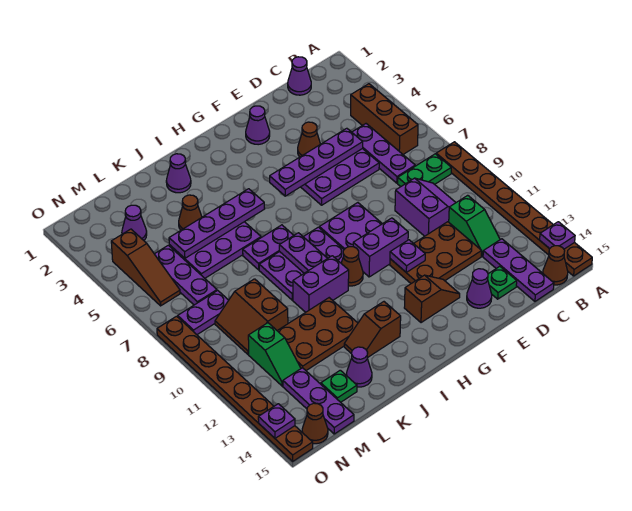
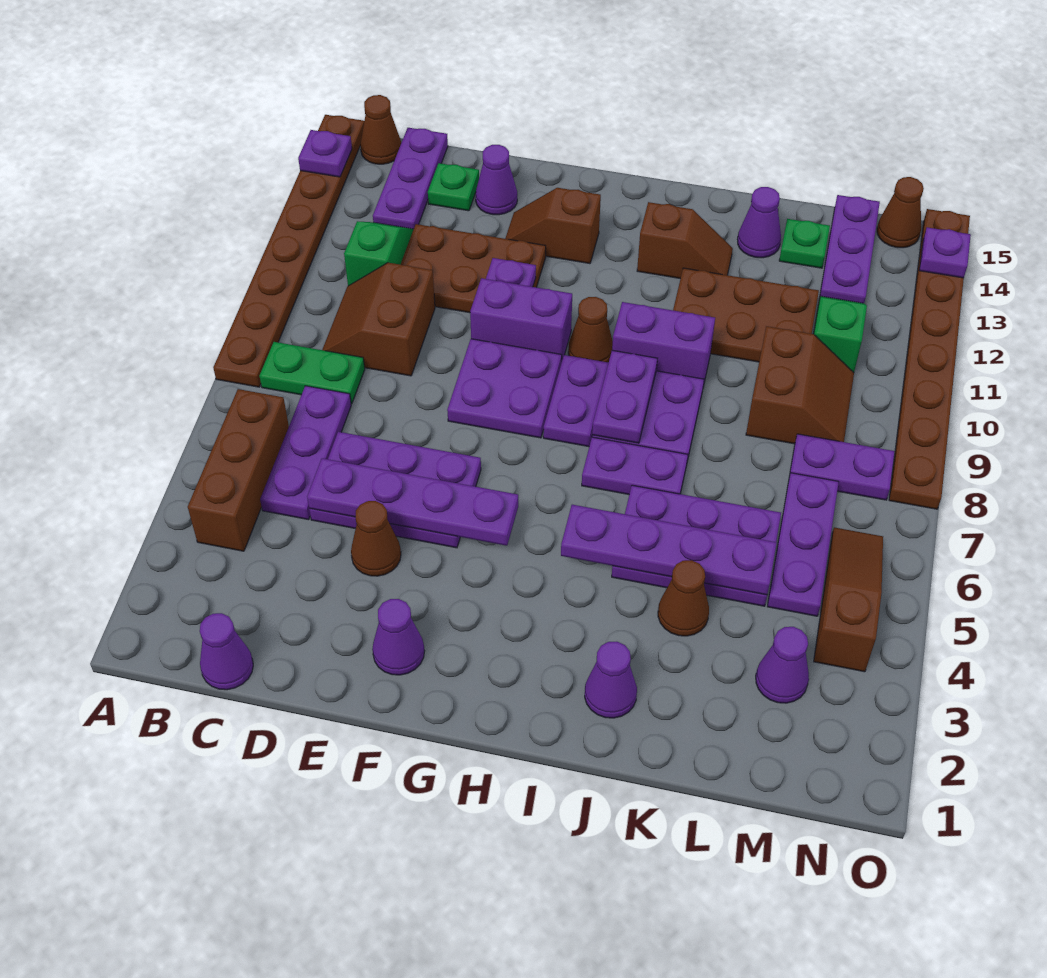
purple slope C9:D10 level 1 top D -> brown slope C9:D10 level 1 top D

